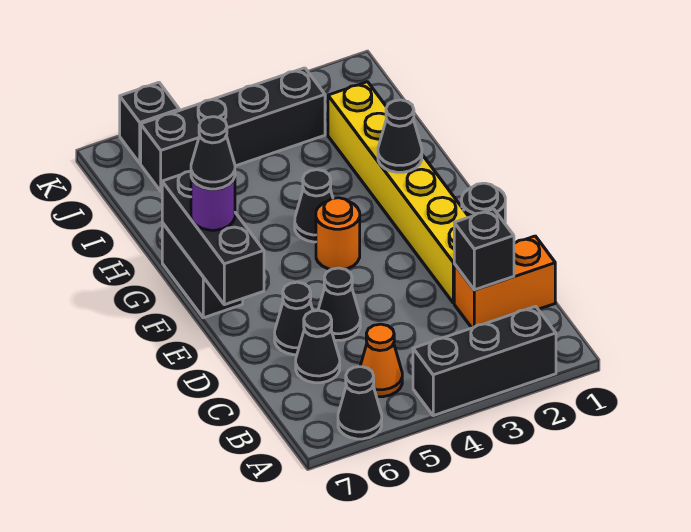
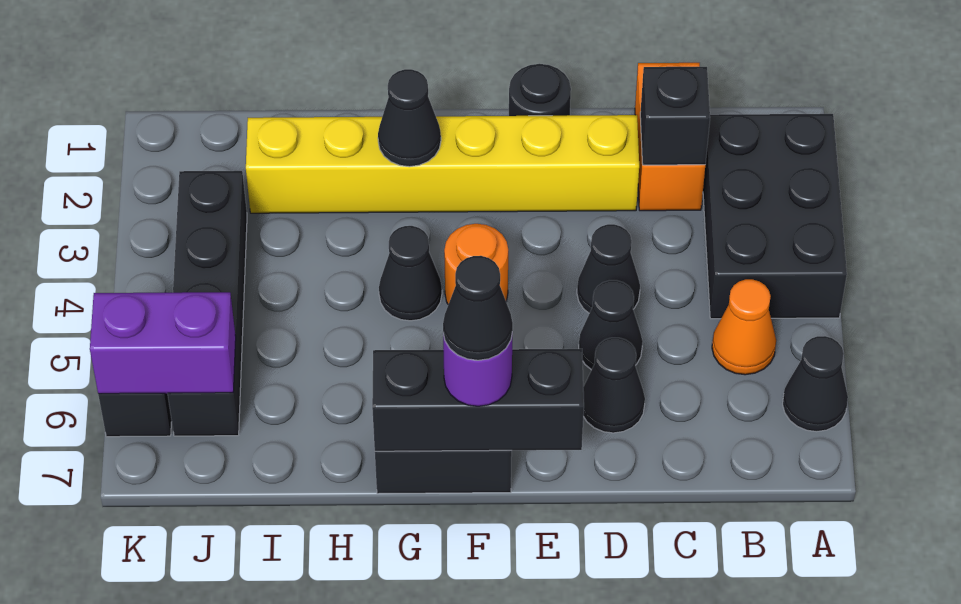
black brick A2:A4 level 1 -> black brick A2:B4 level 1
black cone C6 level 1 -> black cone D4 level 1
none -> purple brick J6:K6 level 2

